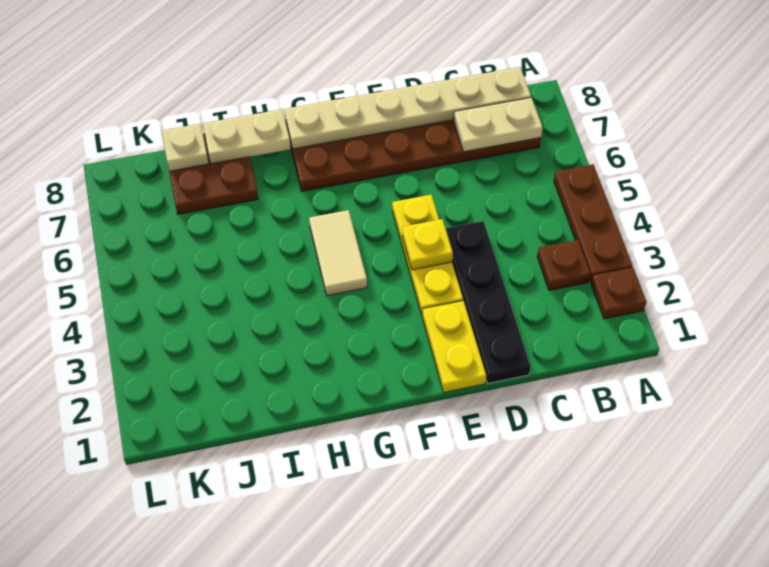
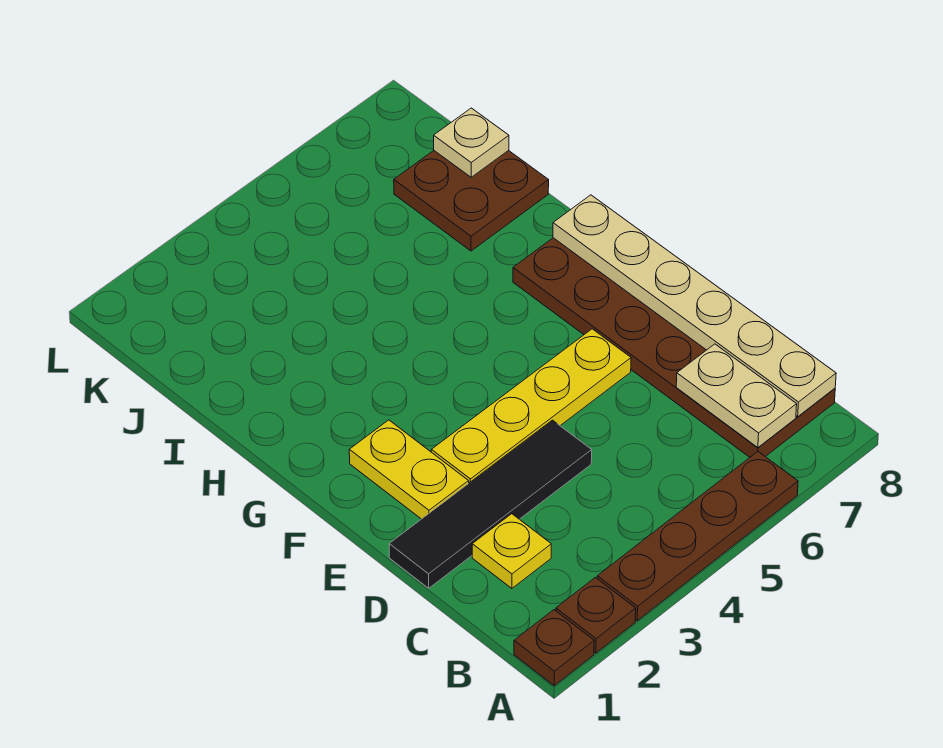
brown plate A3:A5 level 1 -> brown plate A3:A6 level 1
brown plate B3 level 1 -> brown plate A1 level 1
black plate D1:D4 level 1 -> black tile D1:D4 level 1
yellow plate E1:E2 level 1 -> yellow plate E2:F2 level 1
yellow plate E3:E5 level 1 -> yellow plate E3:E6 level 1
yellow plate E4 level 2 -> yellow plate C2 level 1
tan tile G4:G5 level 1 -> none
tan plate H8:I8 level 2 -> none

